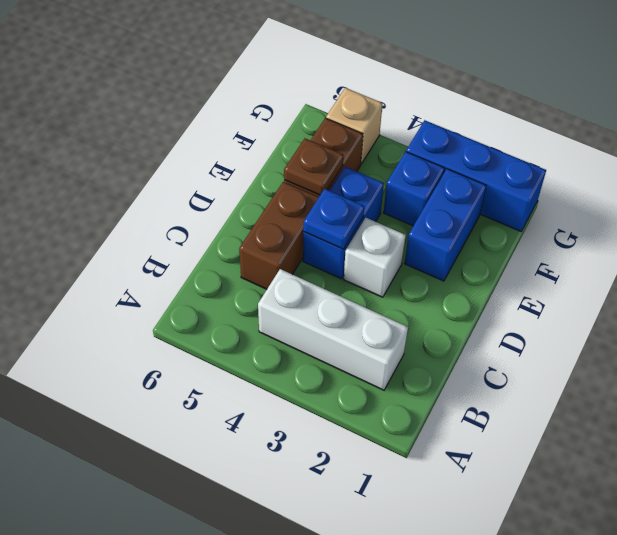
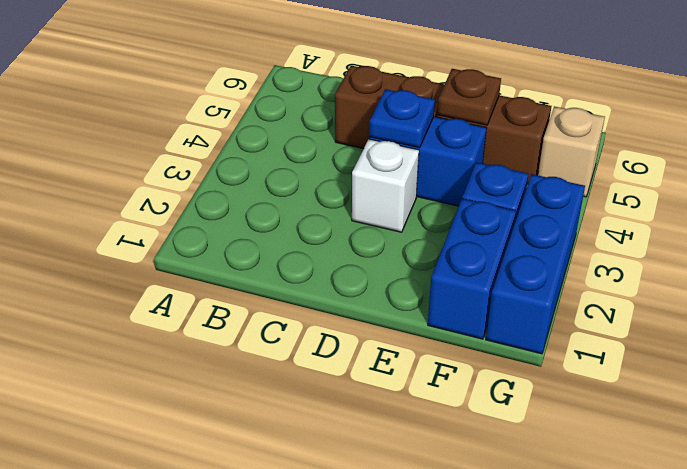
white brick B2:B4 level 1 -> none
blue brick E2:F2 level 1 -> blue brick F1:F2 level 1

